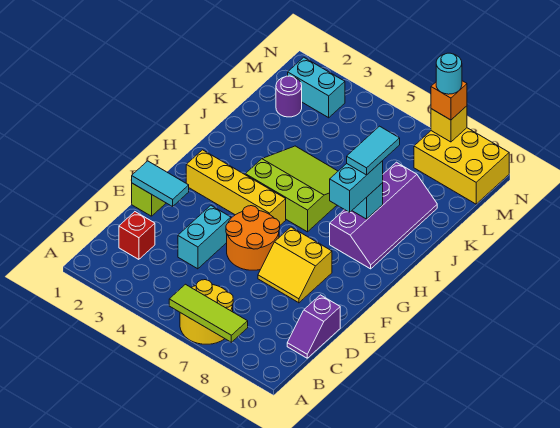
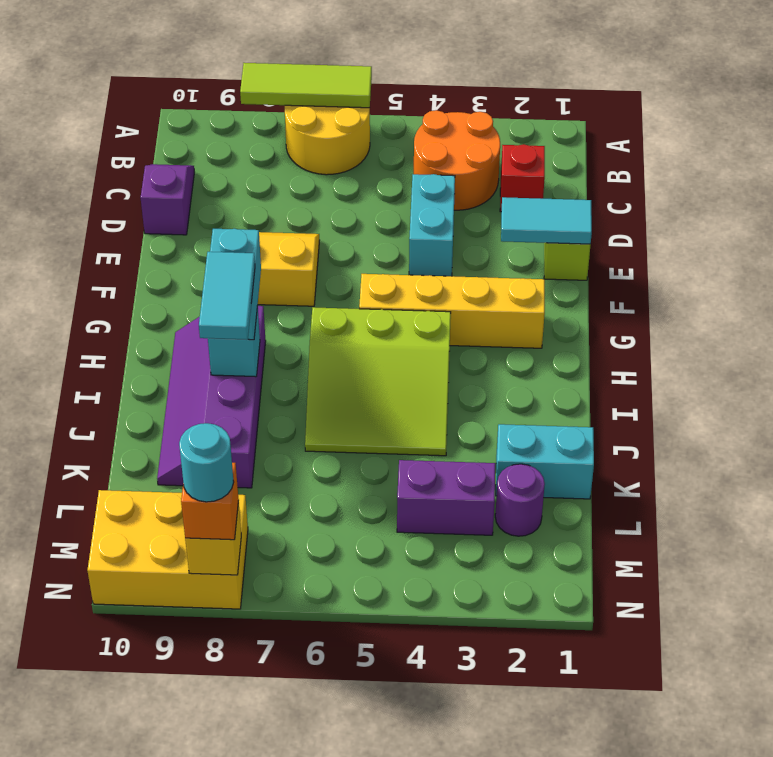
orange round brick E5:F6 level 1 -> orange round brick B3:C4 level 1
none -> purple brick L3:L4 level 1
cyan brick M2:M3 level 1 -> cyan brick K1:K2 level 1

